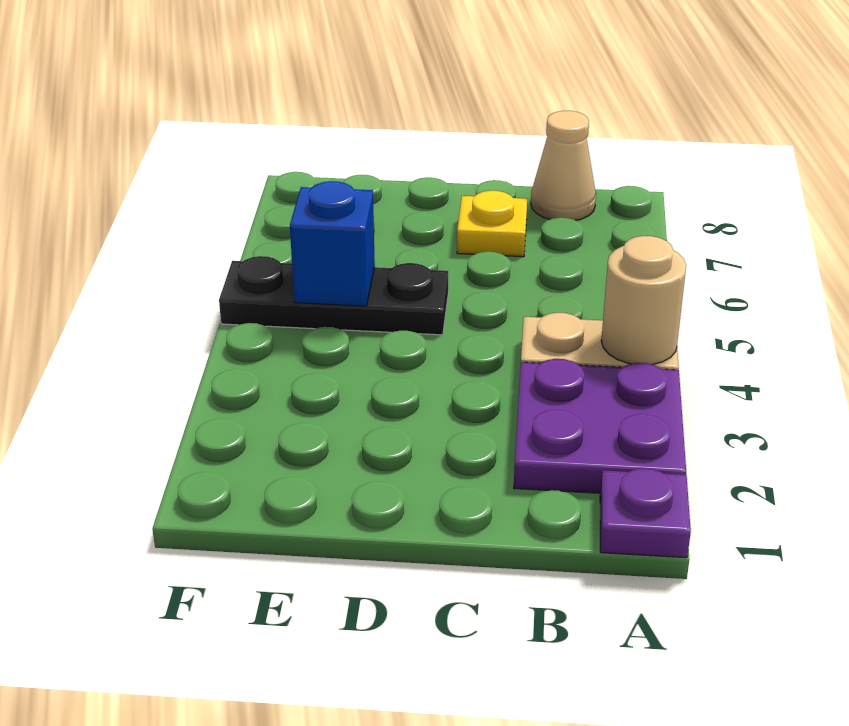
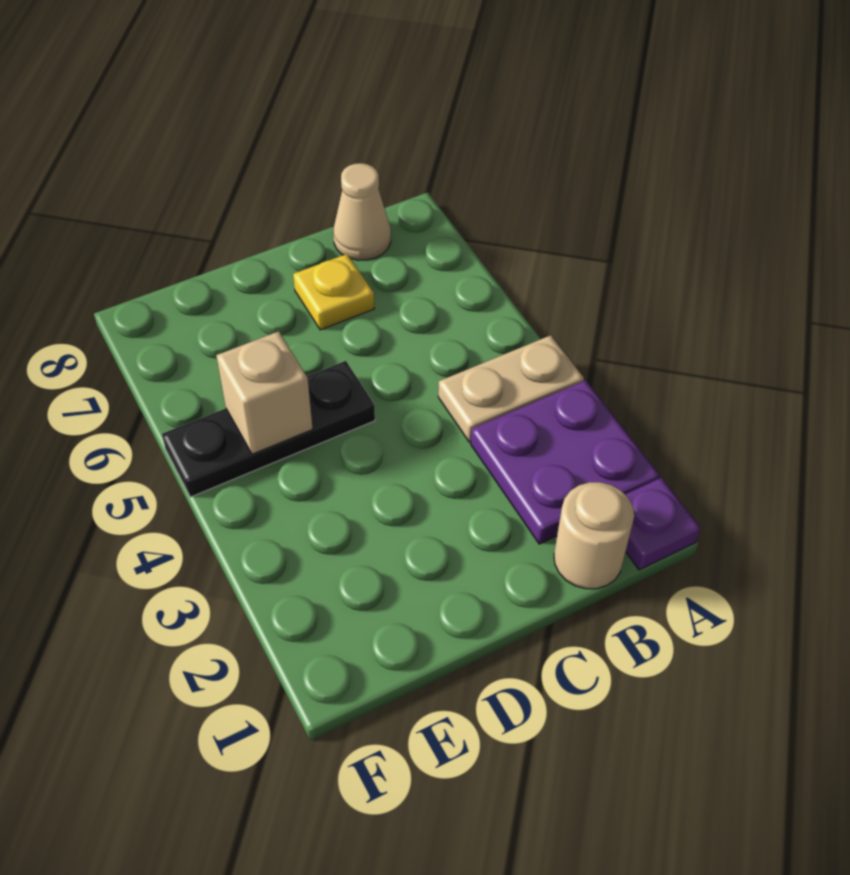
tan round brick A4 level 2 -> tan round brick B1 level 1
blue brick E5 level 2 -> tan brick E5 level 2

